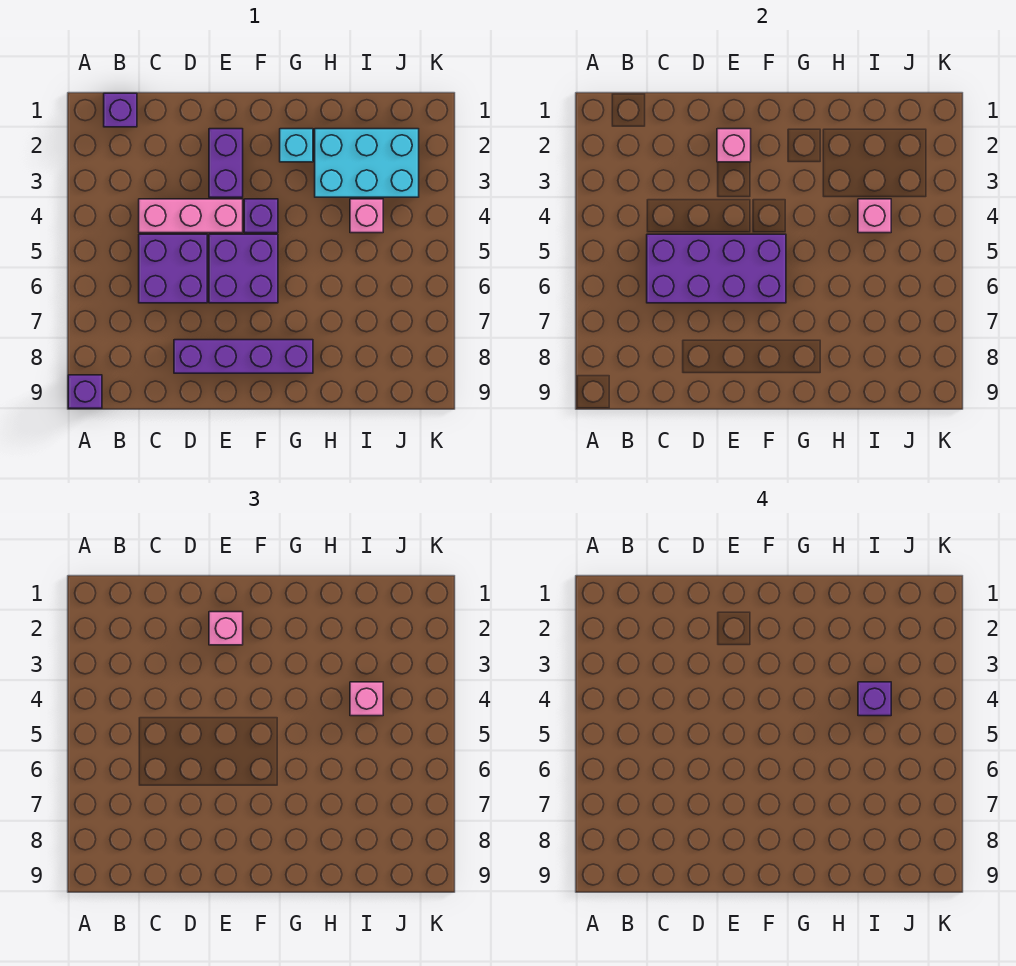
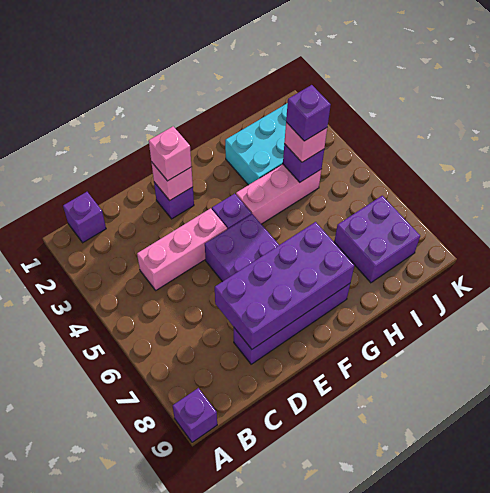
purple brick C5:D6 level 1 -> purple brick I7:J8 level 1
purple brick C5:F6 level 2 -> purple brick D7:G8 level 2
purple brick E2:E3 level 1 -> purple brick E2 level 1
cyan brick G2 level 1 -> none
pink brick I4 level 1 -> pink brick G4:I4 level 1
pink brick I4 level 2 -> purple brick I4 level 2

